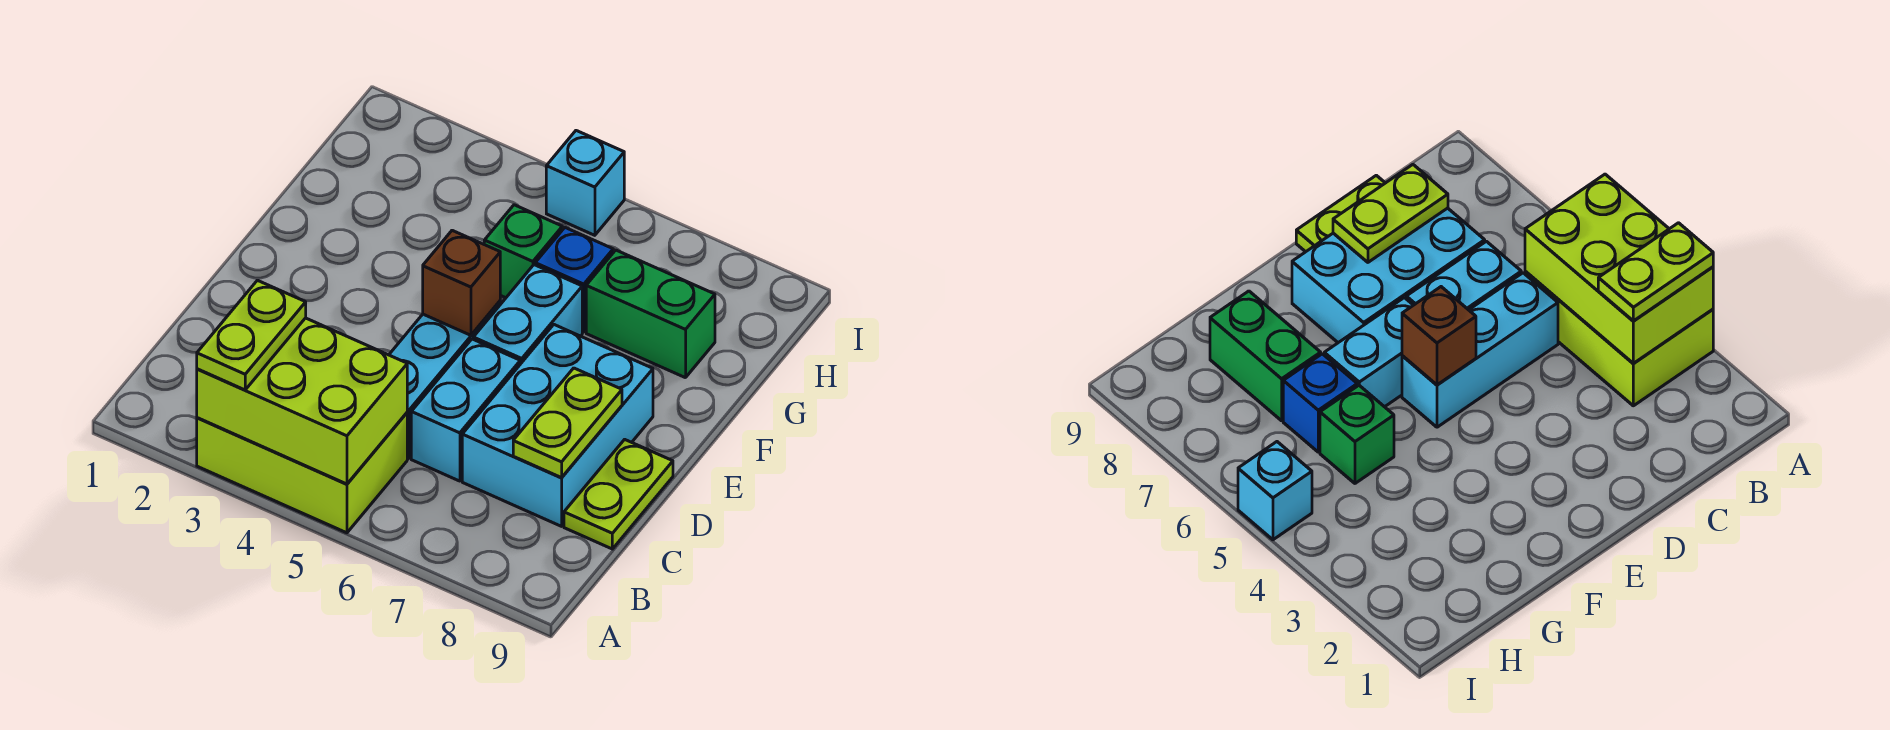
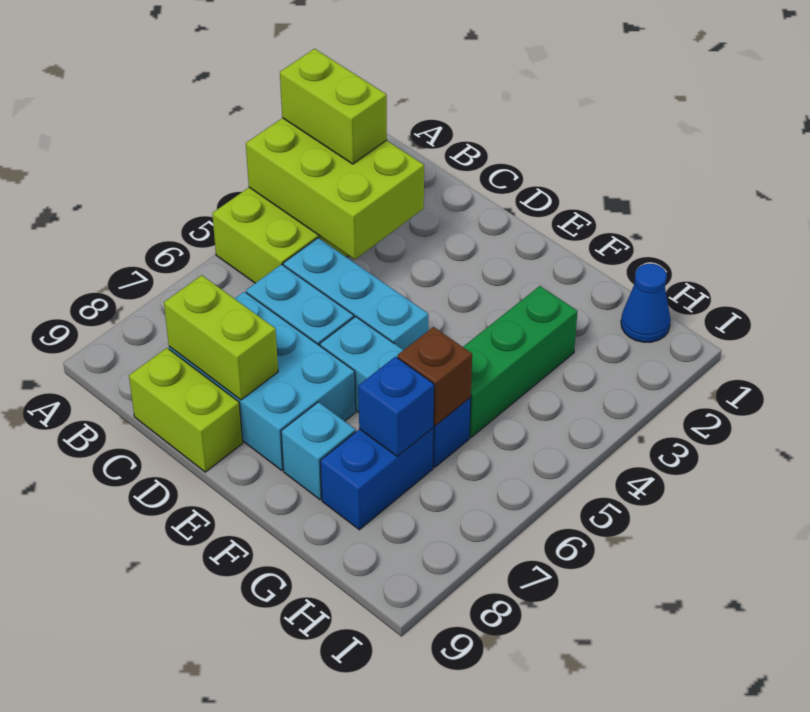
lime brick A3:B5 level 2 -> lime brick A3:C4 level 2
lime plate A3:B3 level 3 -> lime brick A3:B3 level 3
lime plate C8:D8 level 2 -> lime brick C8:D8 level 2
lime plate C9:D9 level 1 -> lime brick C9:D9 level 1
brown brick E5 level 2 -> brown brick G6 level 2
green brick G5 level 1 -> green brick G3:G5 level 1
green brick G7:G8 level 1 -> blue brick G7:G8 level 1
none -> blue brick G7 level 2
none -> blue cone H1 level 1
cyan brick I5 level 1 -> cyan brick F8 level 1

